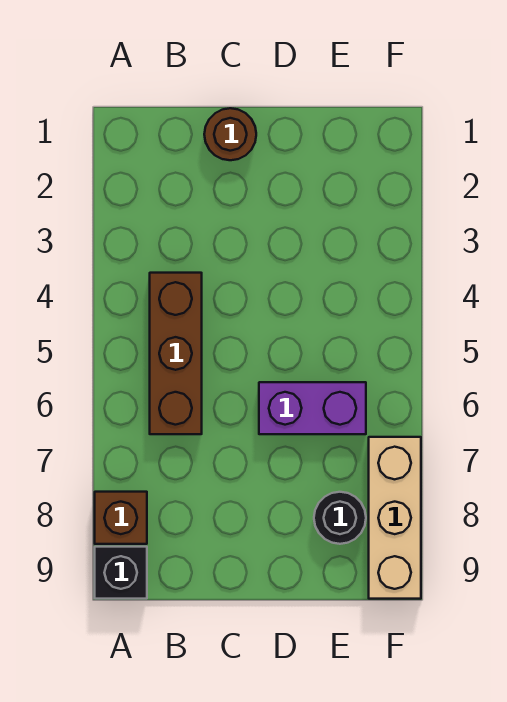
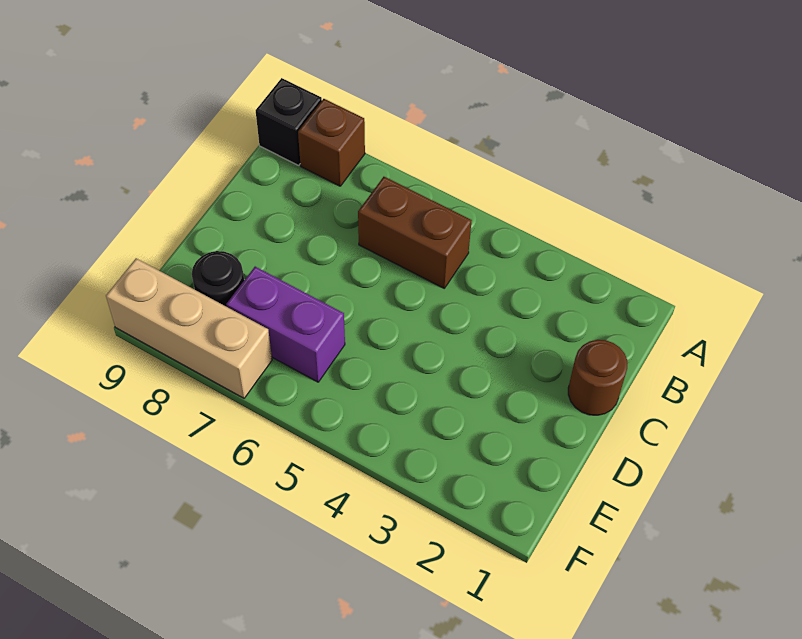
brown brick B4:B6 level 1 -> brown brick B5:B6 level 1
purple brick D6:E6 level 1 -> purple brick E6:E7 level 1

